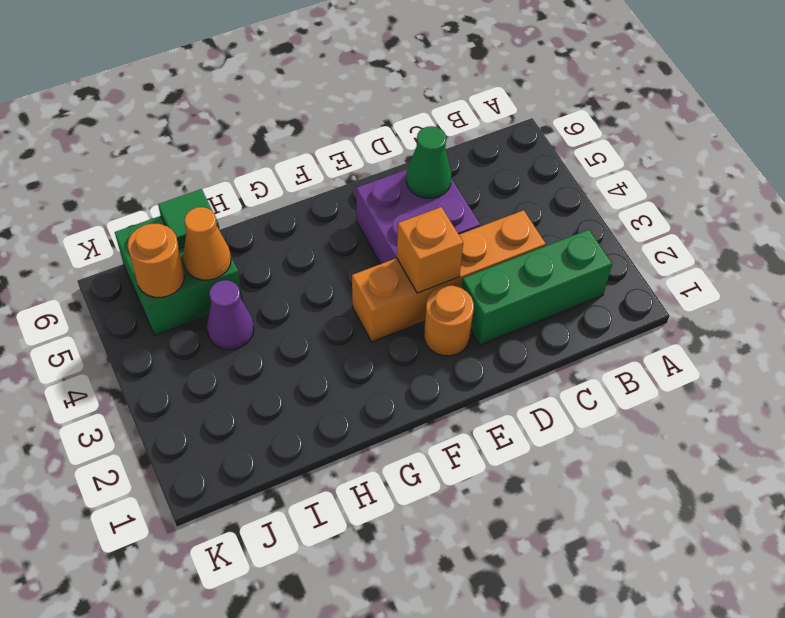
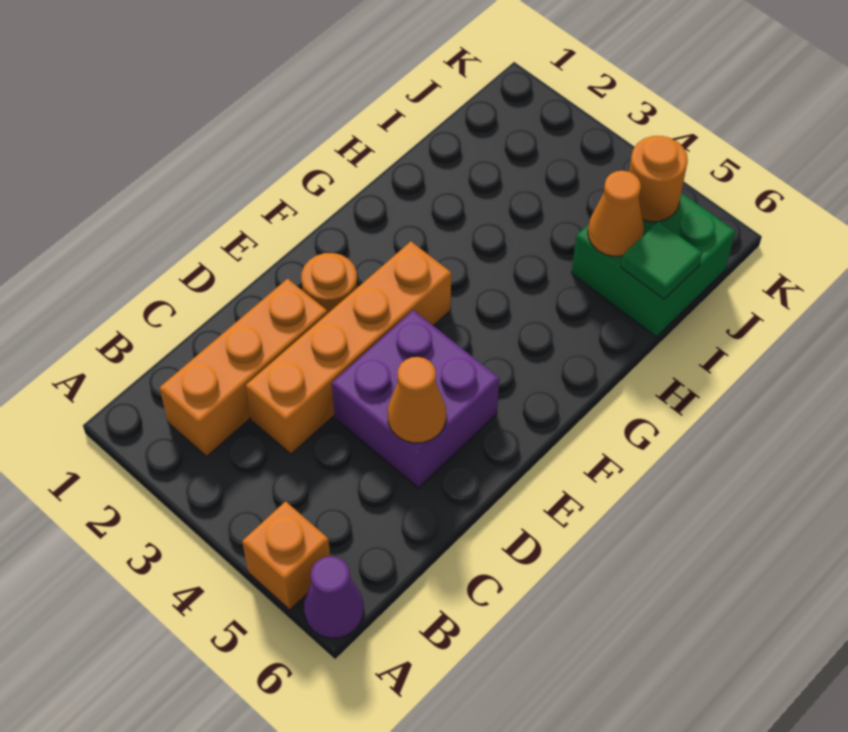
green brick B2:D2 level 1 -> orange brick B2:D2 level 1
green cone D5 level 2 -> orange cone D5 level 2
orange brick E3 level 2 -> orange brick A5 level 1
purple cone I4 level 1 -> purple cone A6 level 1

